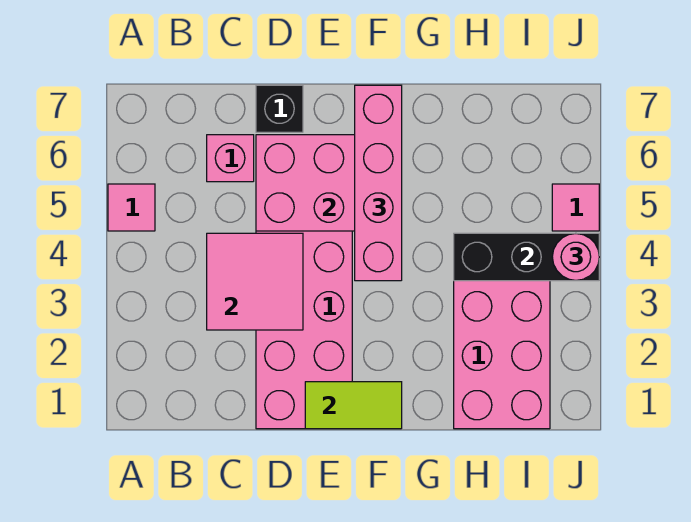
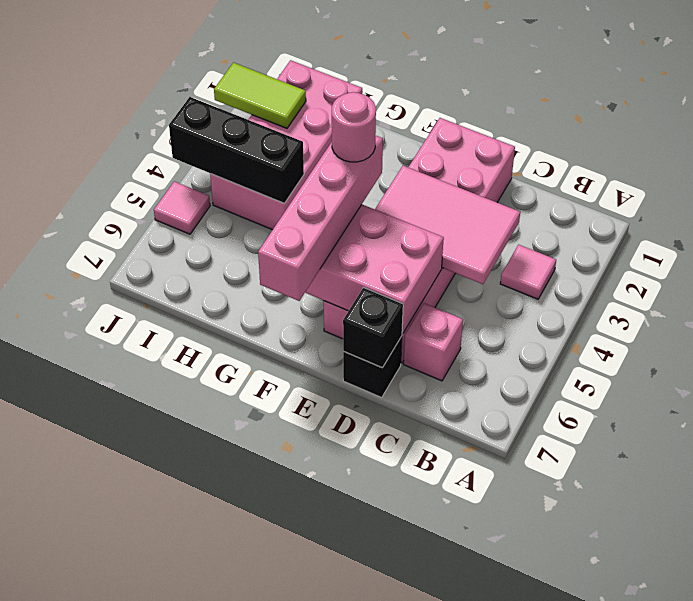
pink tile A5 level 1 -> pink tile B3 level 1
pink tile C3:D4 level 2 -> pink tile C3:E4 level 2
none -> black brick D7 level 2
lime tile E1:F1 level 2 -> lime tile I2:J2 level 2
pink round brick J4 level 3 -> pink round brick F4 level 4

